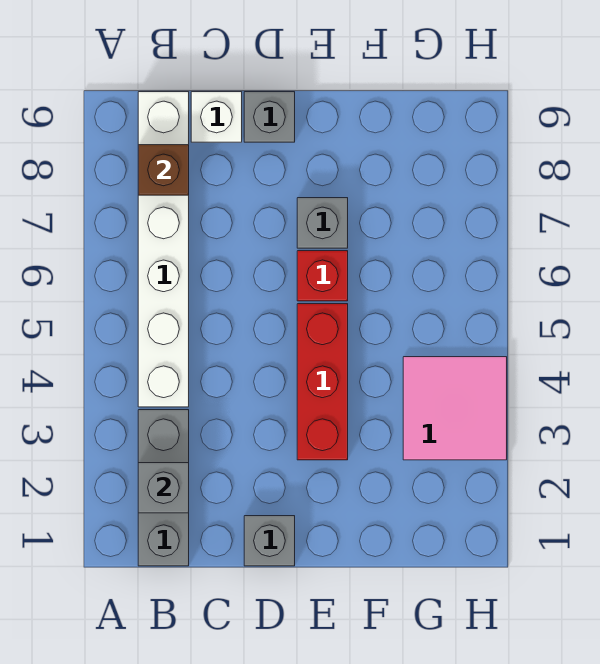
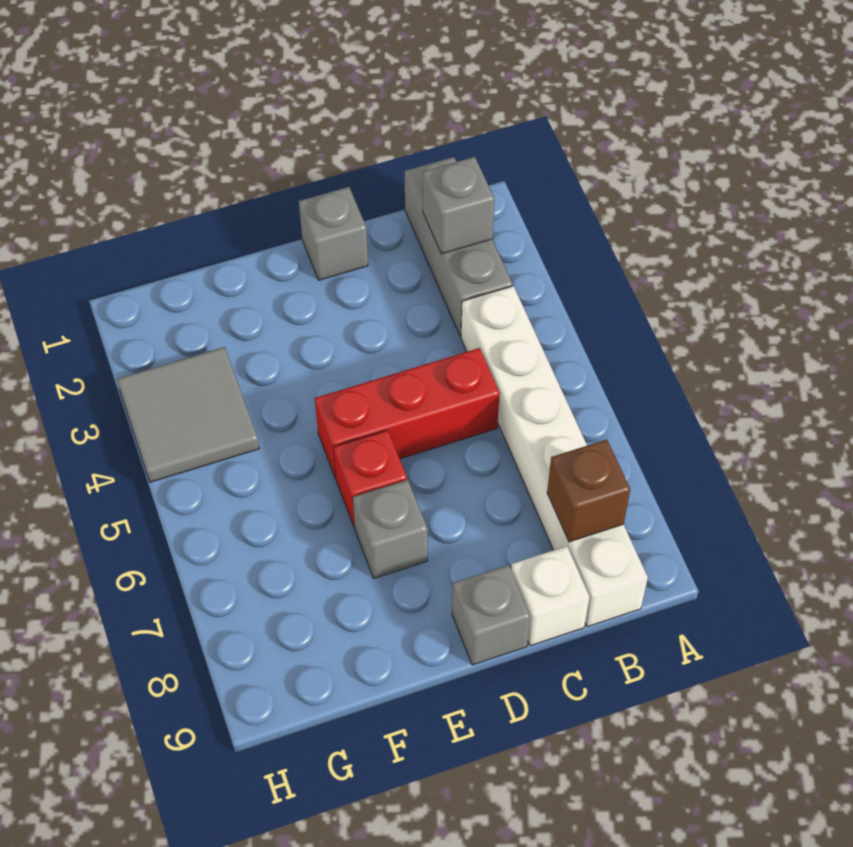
red brick E3:E5 level 1 -> red brick C5:E5 level 1
pink tile G3:H4 level 1 -> grey tile G3:H4 level 1

